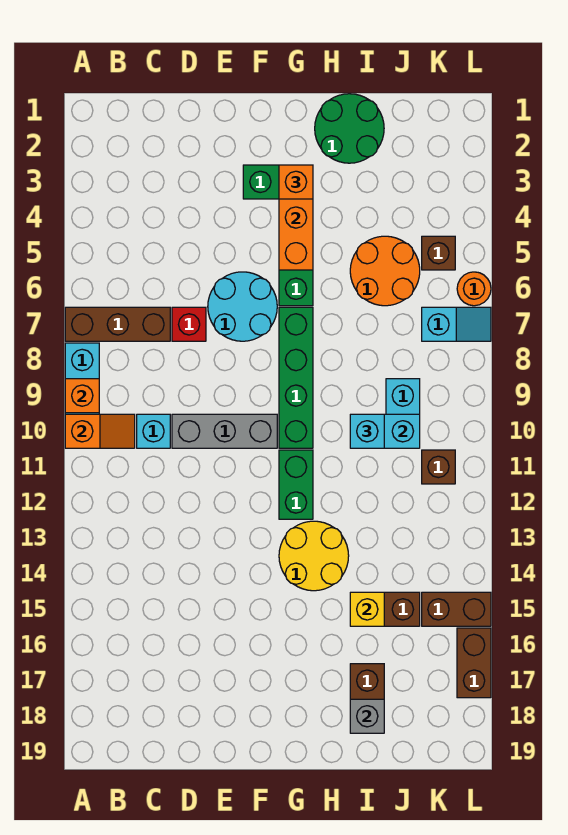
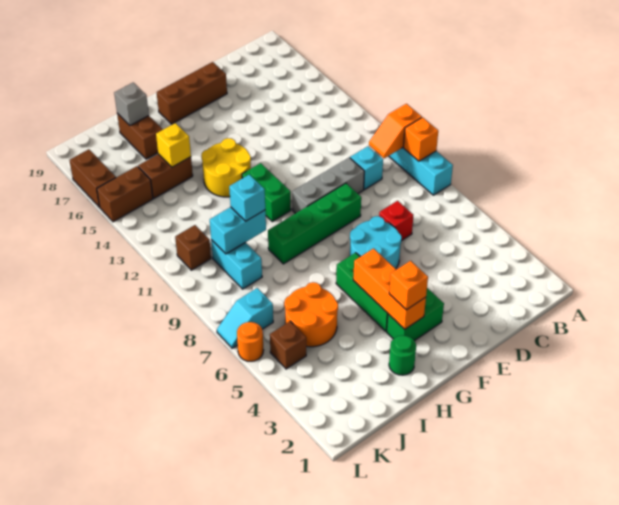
brown brick A7:C7 level 1 -> brown brick E18:G18 level 1
green brick G7:G10 level 1 -> green brick E9:H9 level 1
green round brick H1:I2 level 1 -> green round brick H2 level 1

